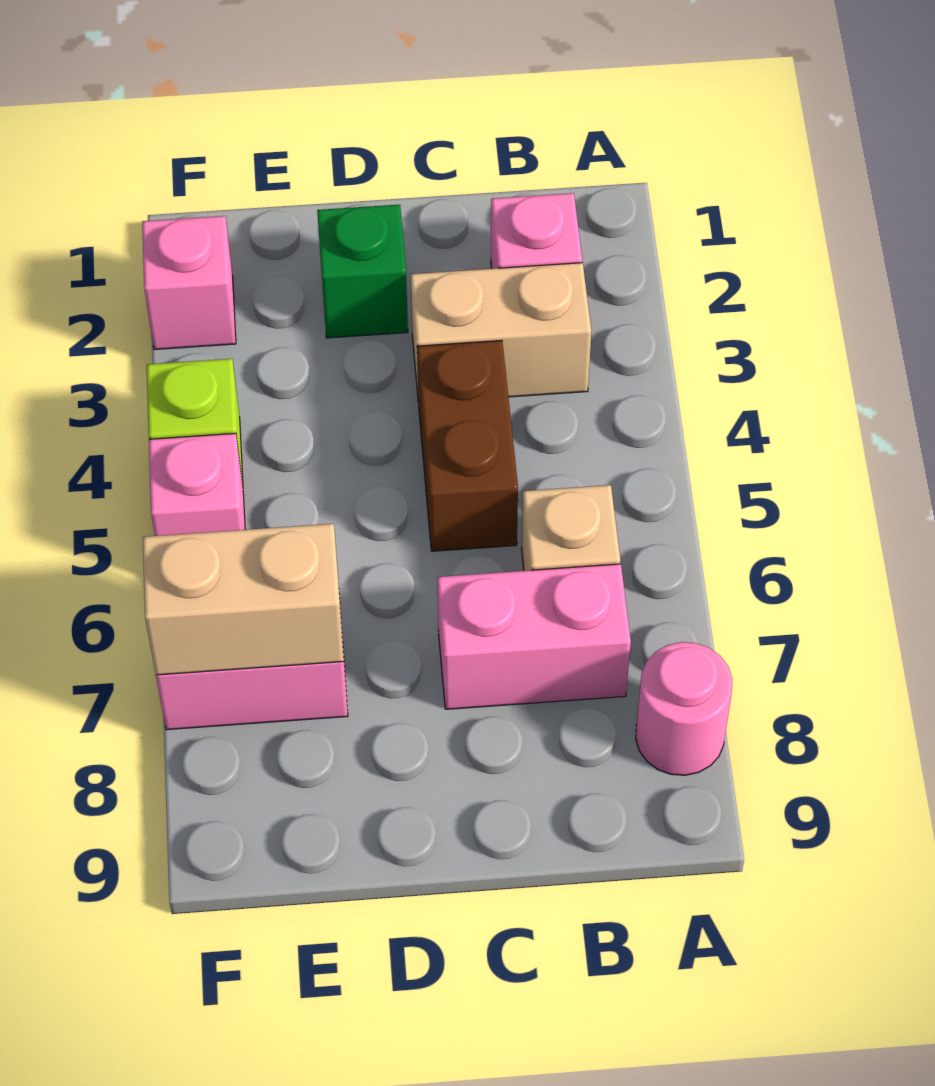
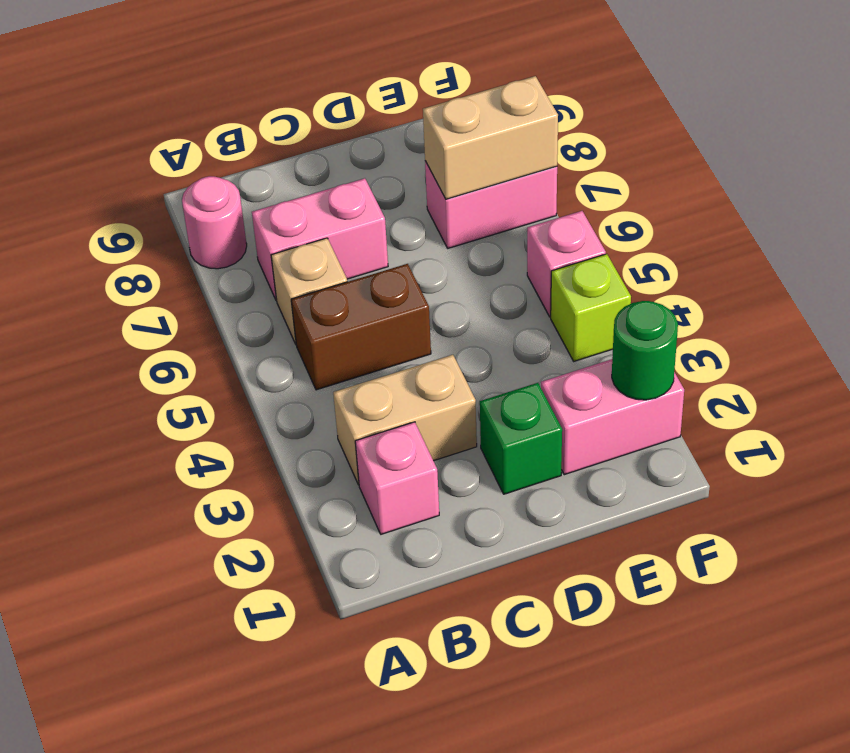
brown brick C4:C5 level 1 -> brown brick B5:C5 level 1
pink brick F2 level 1 -> pink brick E2:F2 level 1
none -> green round brick F2 level 2

